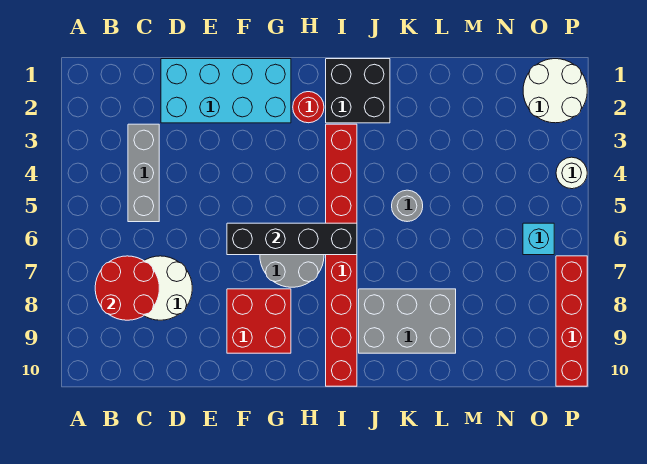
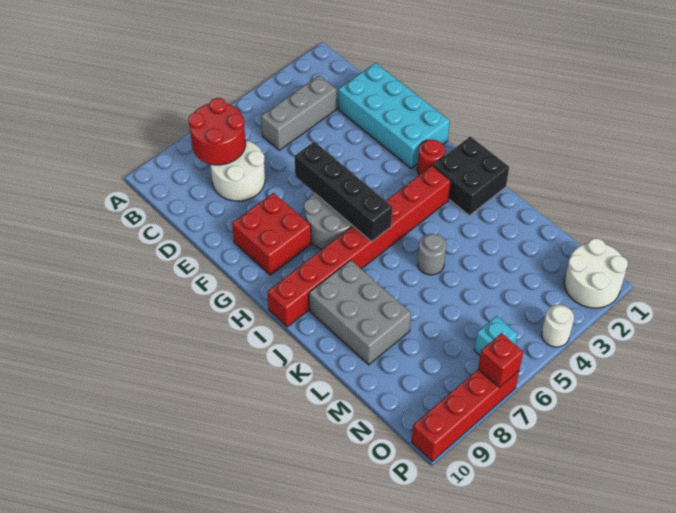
none -> red brick P7 level 2

